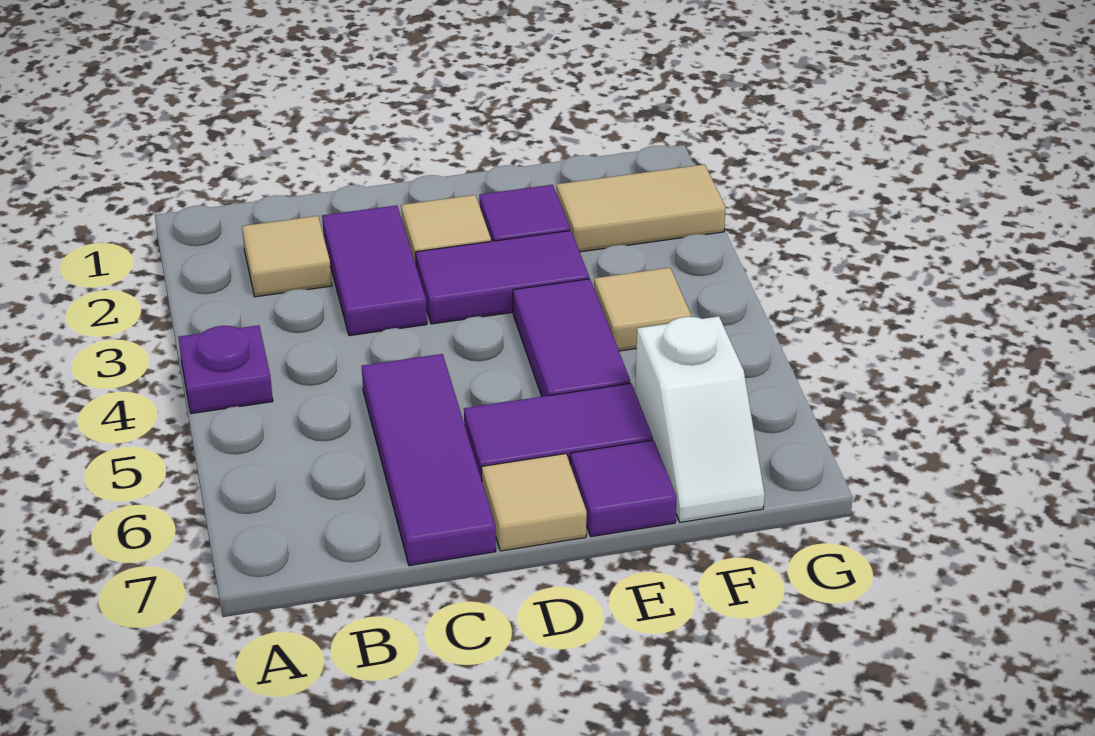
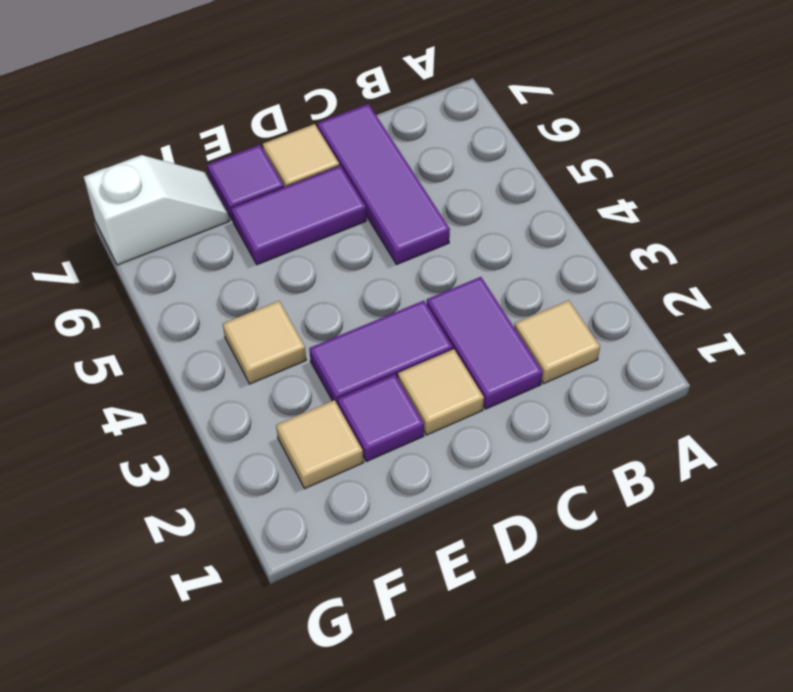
purple plate A4 level 1 -> none
purple tile E4:E5 level 1 -> none
tan tile F2:G2 level 1 -> tan tile F2 level 1
white slope F6:F7 level 1 top 6 -> white slope F7:G7 level 1 top G

